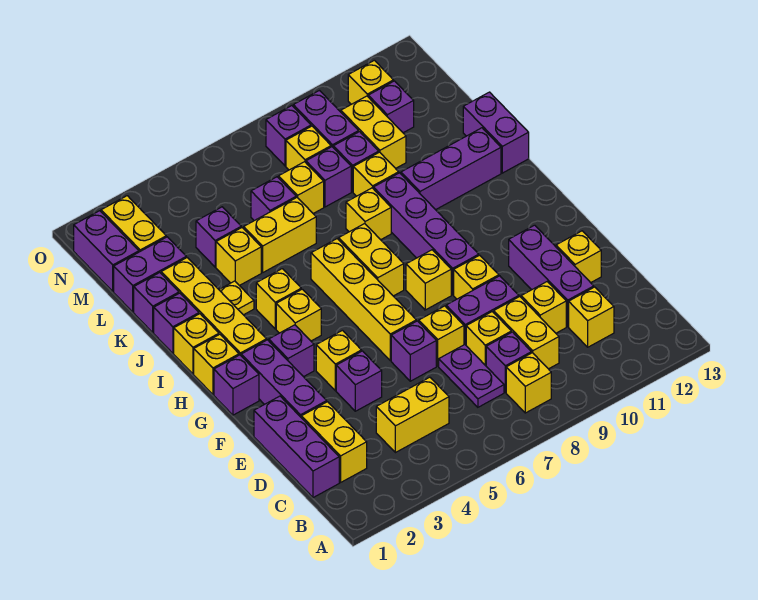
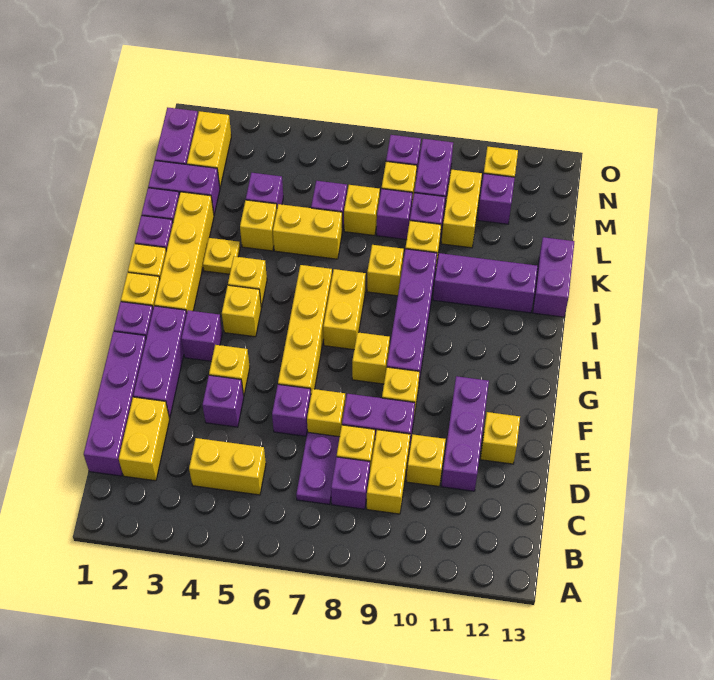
yellow brick B8 level 1 -> none
purple brick C1:E1 level 1 -> purple brick C1:F1 level 1
yellow brick C11 level 1 -> none

